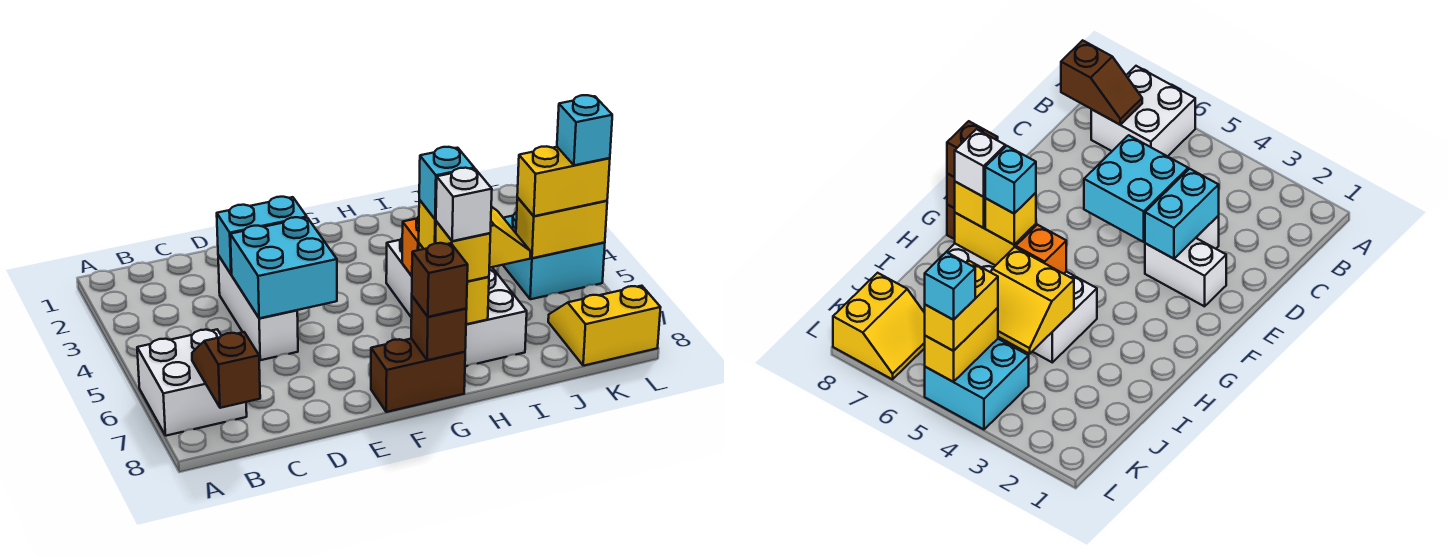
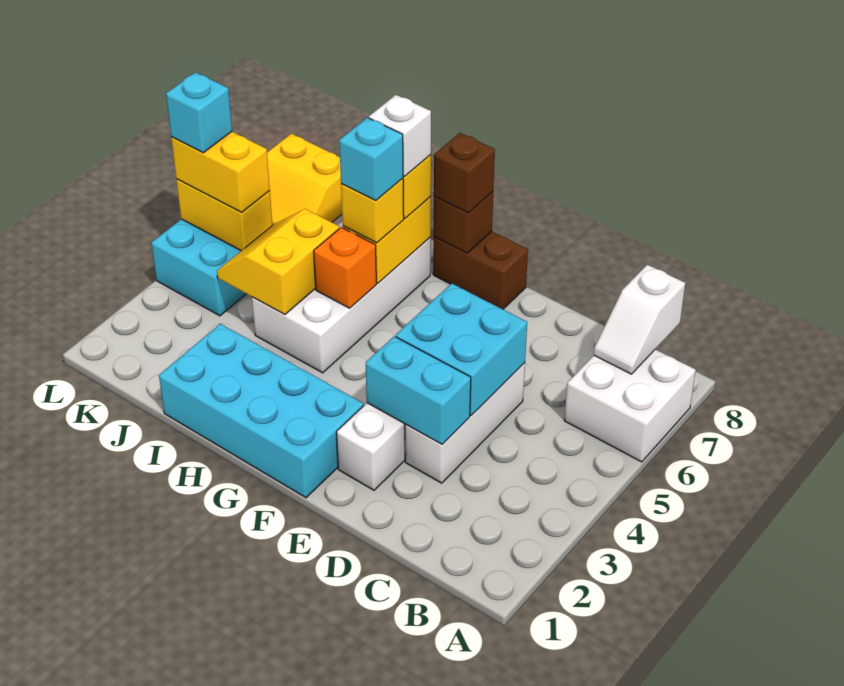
brown slope B7:B8 level 2 top 8 -> white slope B7:B8 level 2 top 8
none -> cyan brick F1:I2 level 1

